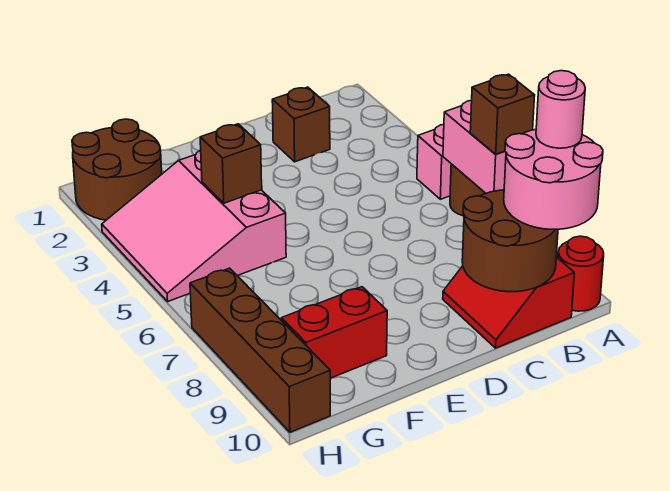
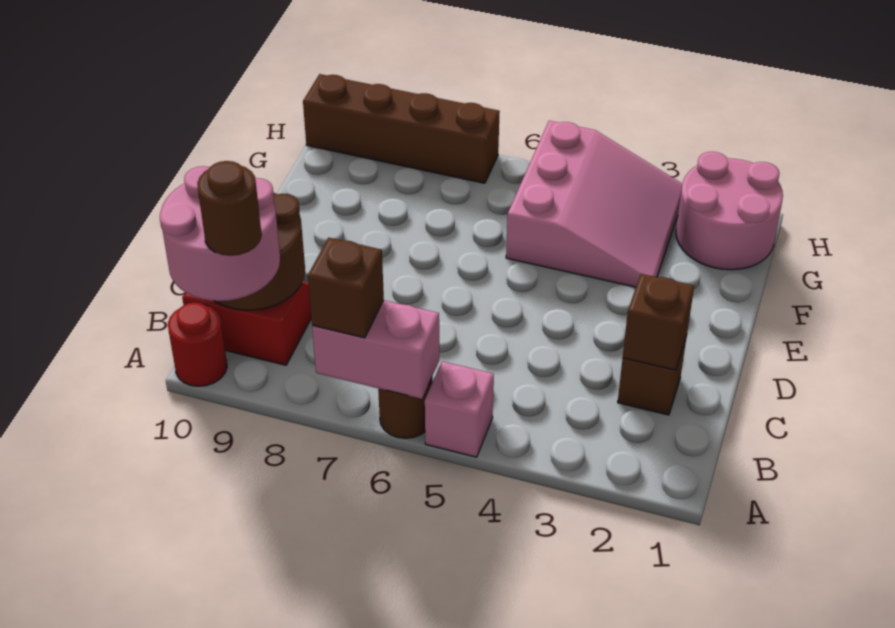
pink round brick A9 level 4 -> brown round brick A9 level 4
pink slope F3:H5 level 1 top F -> pink slope F3:H5 level 1 top 5
brown brick F4 level 2 -> brown brick C2 level 2
red brick F9:G9 level 1 -> none
brown round brick G1:H2 level 1 -> pink round brick G1:H2 level 1

